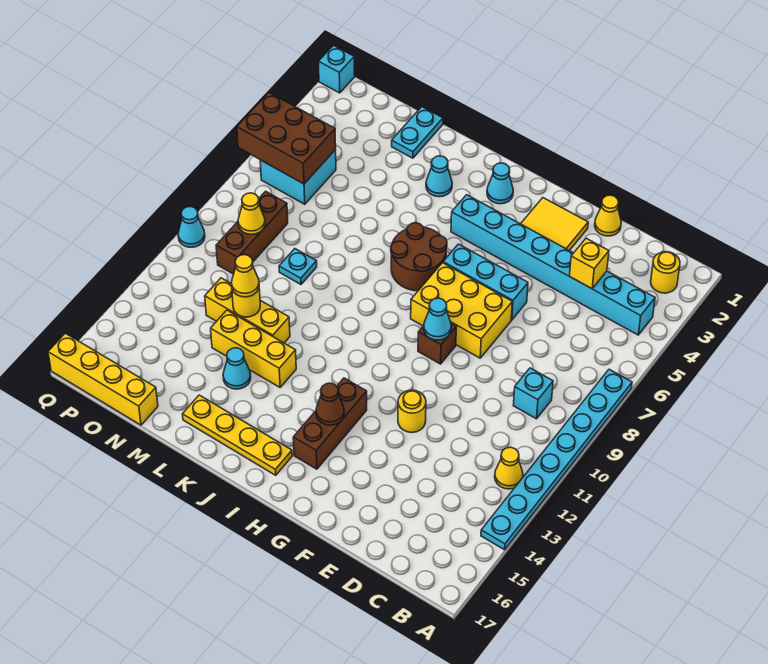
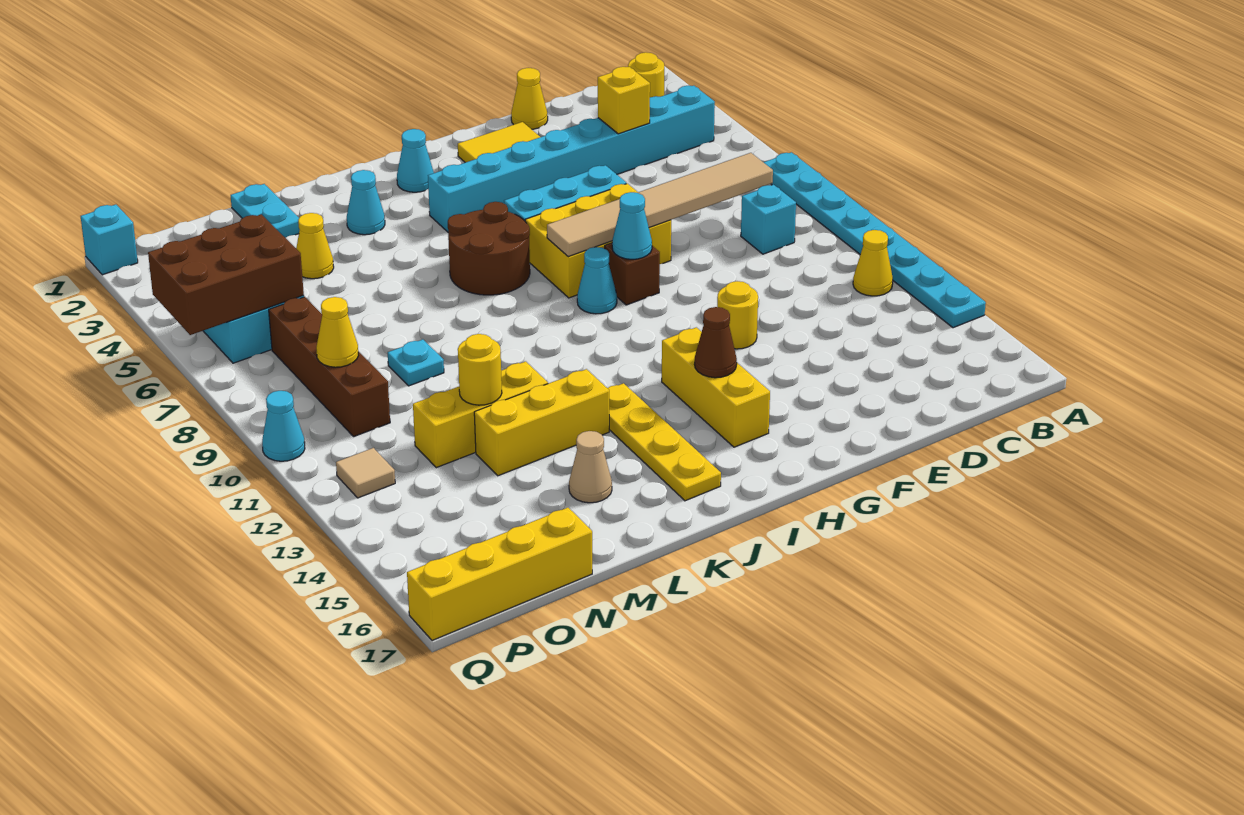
none -> tan tile C8:H8 level 2
brown brick H13:H15 level 1 -> yellow brick H13:H15 level 1
yellow plate I16:L16 level 1 -> yellow plate J13:J16 level 1
cyan cone L14 level 1 -> cyan cone H9 level 1
none -> tan cone L15 level 1
yellow cone M12 level 3 -> yellow cone M4 level 1
brown brick O8:O10 level 1 -> brown brick O7:O10 level 1
none -> tan tile P12 level 1

